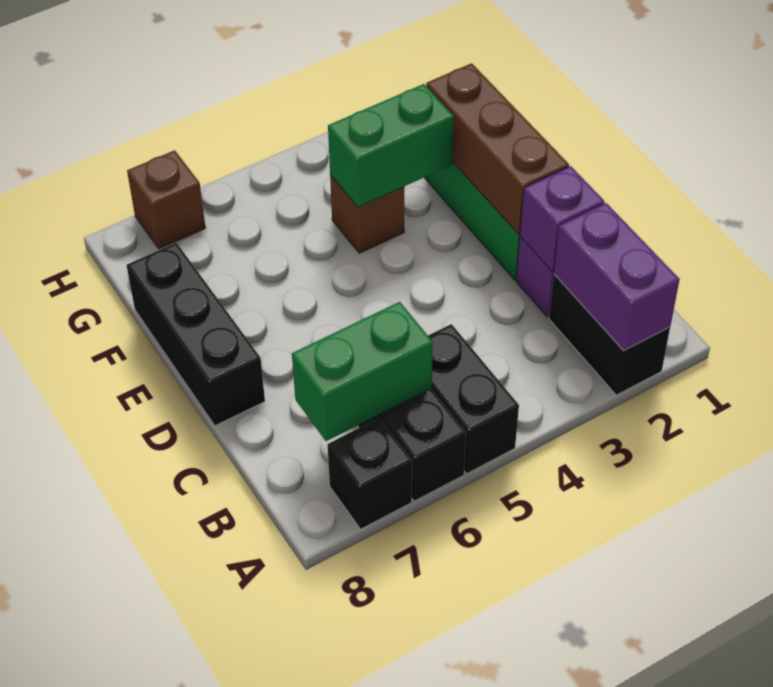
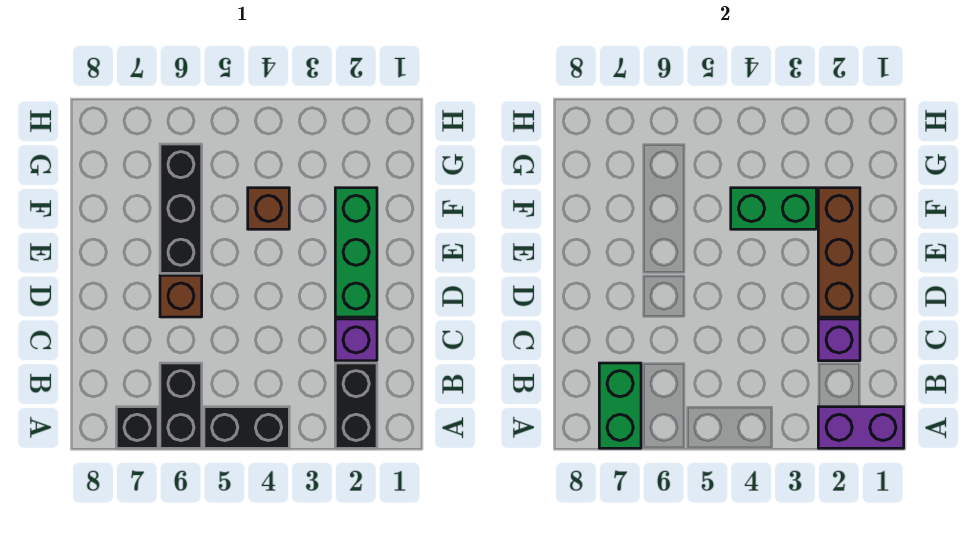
purple brick A2:B2 level 2 -> purple brick A1:A2 level 2
black brick A5:B5 level 1 -> black brick A4:A5 level 1
green brick B6:B7 level 2 -> green brick A7:B7 level 2
black brick D8:F8 level 1 -> black brick E6:G6 level 1
brown brick H7 level 1 -> brown brick D6 level 1

